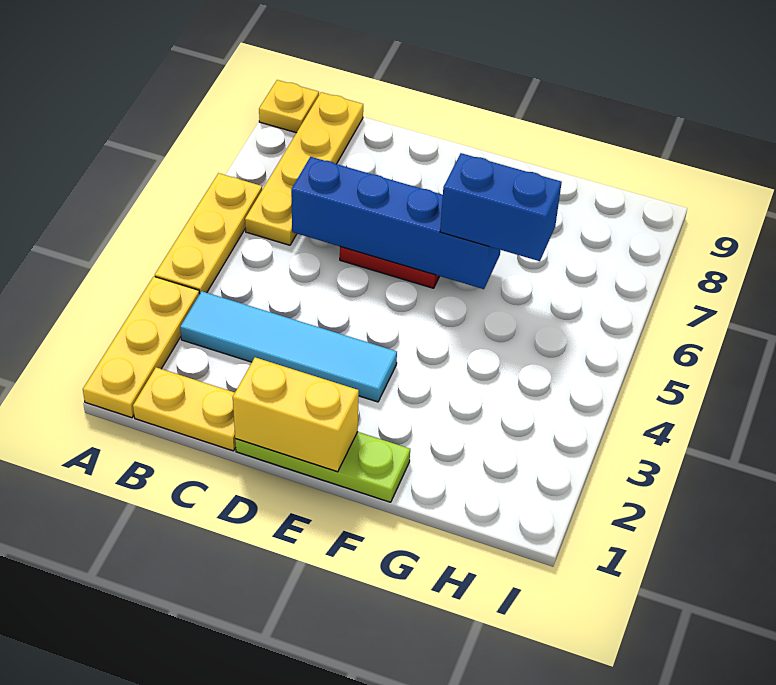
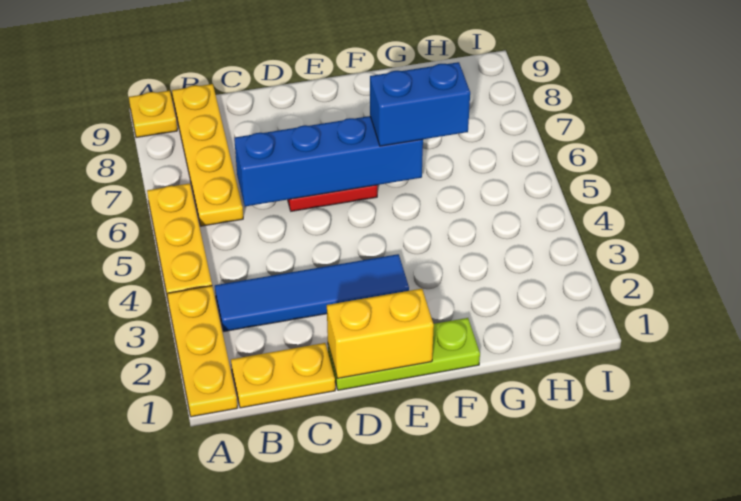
cyan tile B3:E3 level 1 -> blue tile B3:E3 level 1

